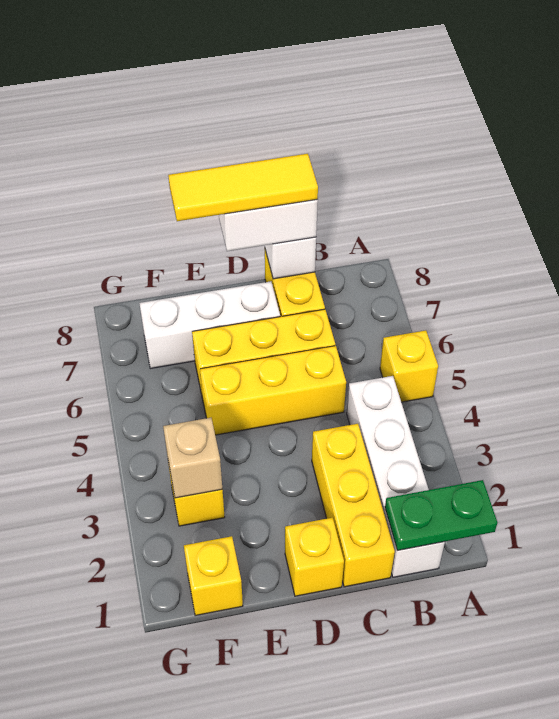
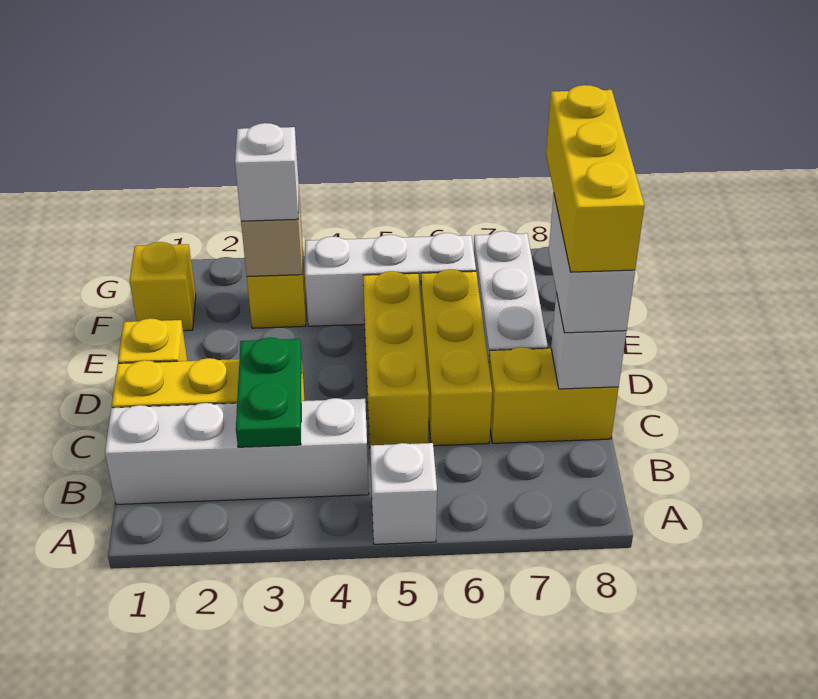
green plate A1:B1 level 2 -> green plate B3:C3 level 2
yellow brick A5 level 1 -> white brick A5 level 1
yellow tile C8:E8 level 4 -> yellow brick C8:E8 level 4
none -> white brick F3 level 3
none -> white brick F4:F6 level 1

